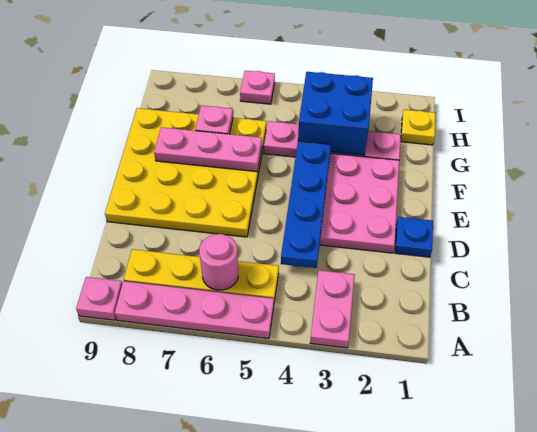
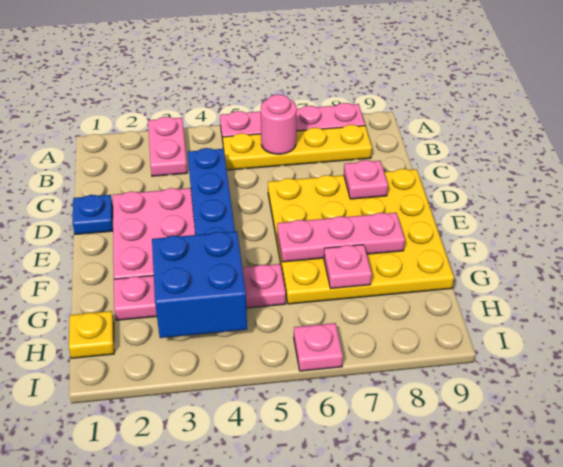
pink plate A9 level 1 -> pink plate D8 level 2

